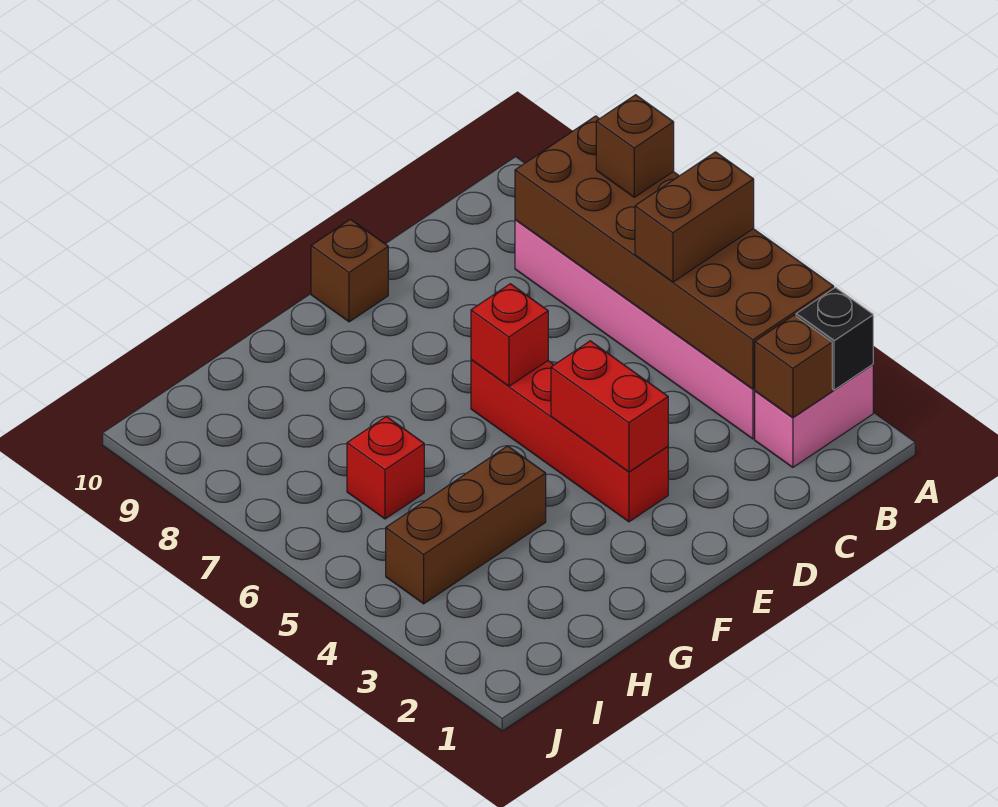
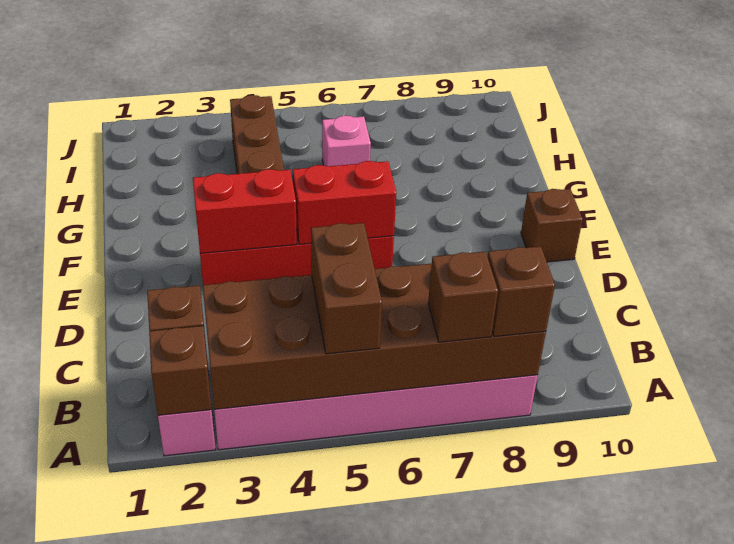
black brick A2 level 2 -> brown brick A2 level 2
none -> brown brick A8 level 3
red brick E6 level 2 -> red brick E5:E6 level 2
red brick H6 level 1 -> pink brick H6 level 1

